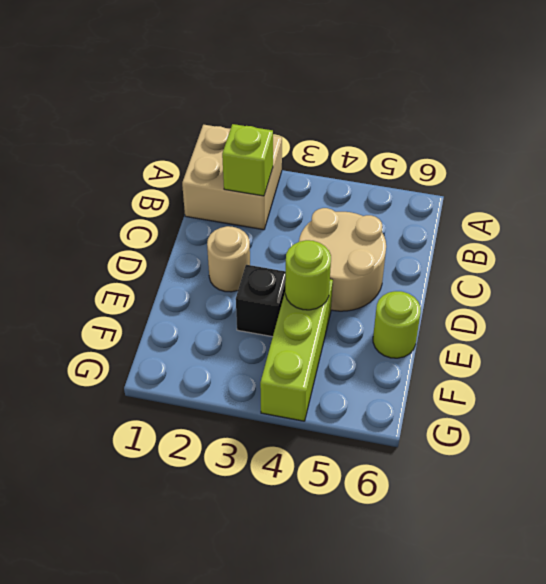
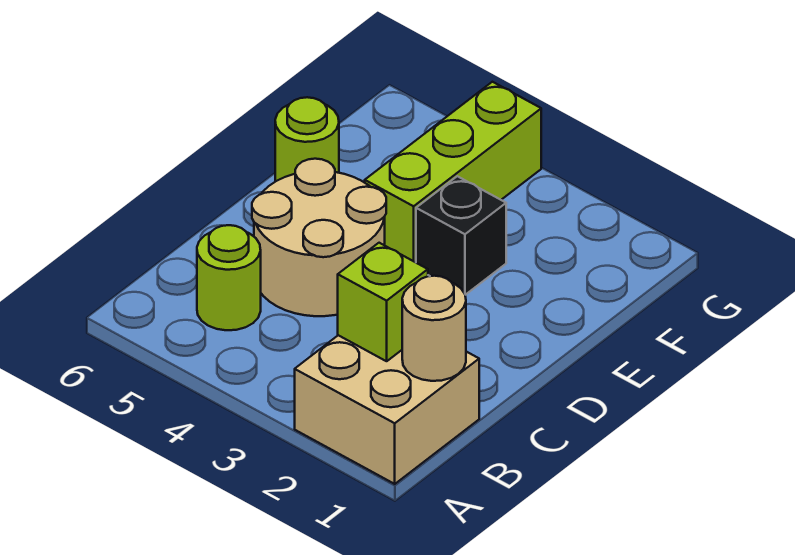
tan round brick D2 level 1 -> tan round brick B1 level 2
lime round brick E4 level 2 -> lime round brick B5 level 1

